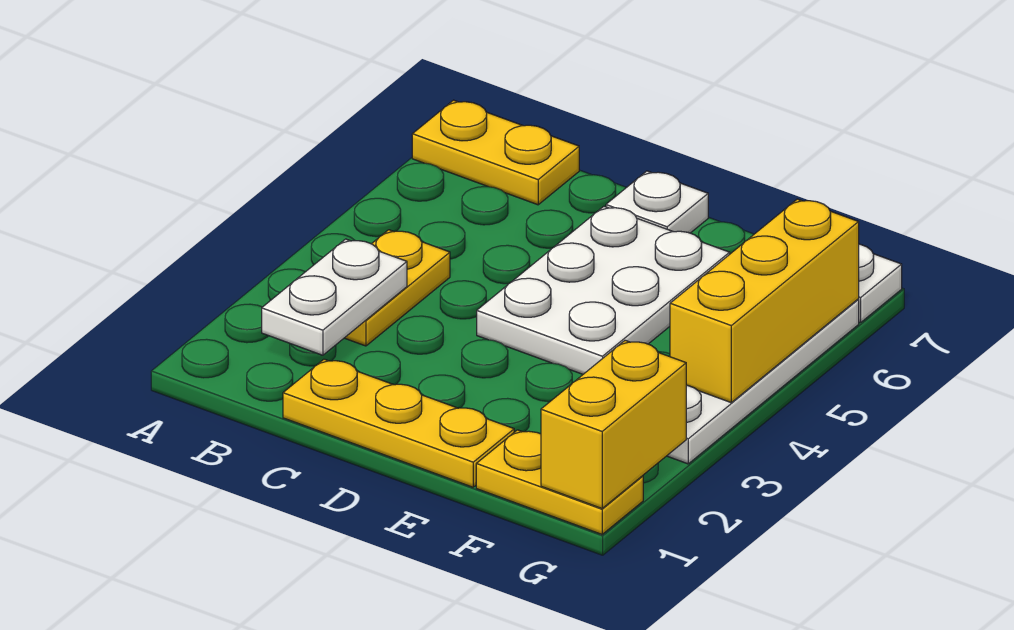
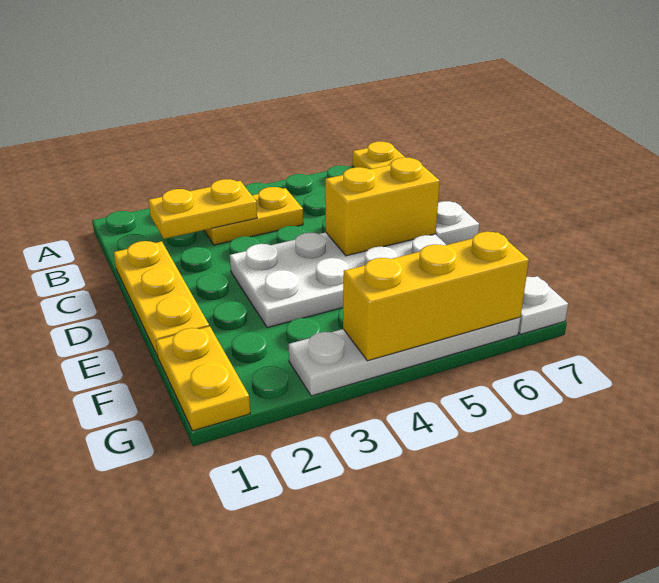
white plate B2:B3 level 2 -> yellow plate B2:B3 level 2
white plate D4:E6 level 1 -> white plate D3:E6 level 1
yellow brick G1:G2 level 2 -> yellow brick D5:D6 level 2

